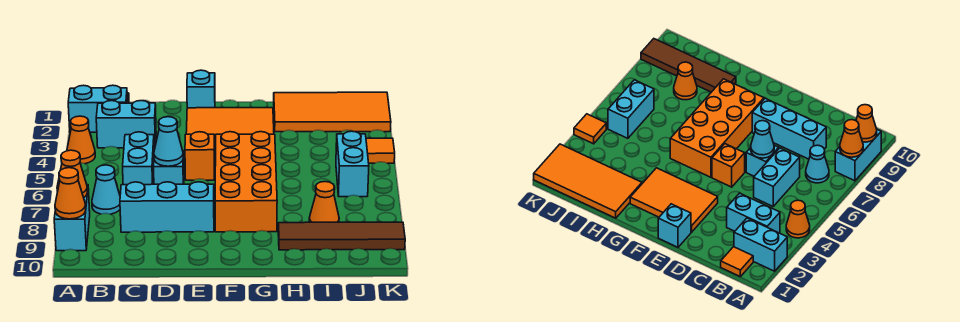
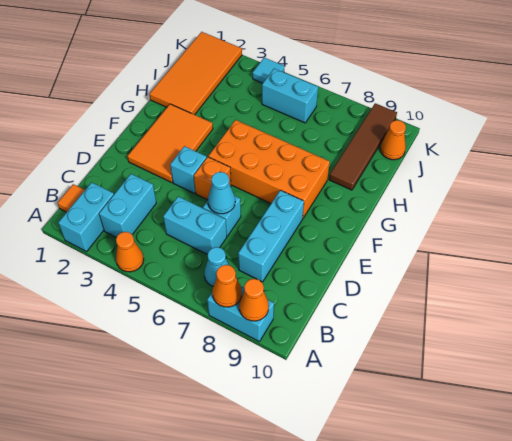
cyan brick E1 level 1 -> cyan brick E4 level 1
orange cone I8 level 1 -> orange cone J10 level 1
orange tile K4 level 1 -> cyan tile K4 level 1

